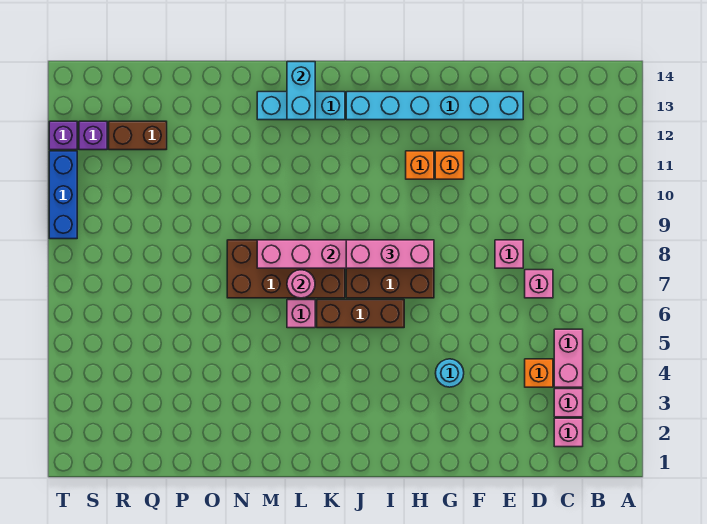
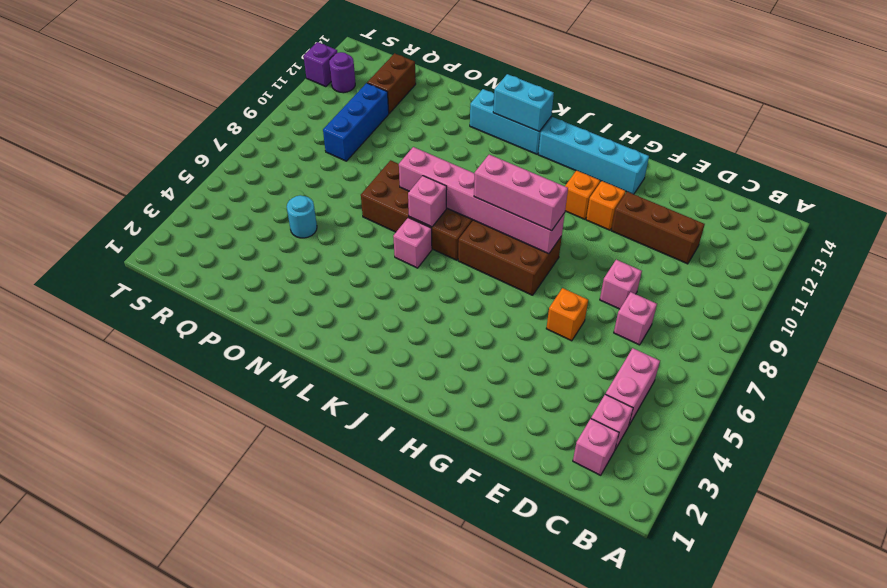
orange brick D4 level 1 -> orange brick F6 level 1
cyan brick E13:J13 level 1 -> cyan brick G13:J13 level 1
cyan round brick G4 level 1 -> cyan round brick P5 level 1
brown brick I6:K6 level 1 -> brown brick D11:F11 level 1
pink round brick L7 level 2 -> pink brick L7 level 2
cyan brick L13:L14 level 2 -> cyan brick K13:L13 level 2
brown brick Q12:R12 level 1 -> brown brick Q12:Q13 level 1
purple brick S12 level 1 -> purple round brick S12 level 1
blue brick T9:T11 level 1 -> blue brick Q9:Q11 level 1

